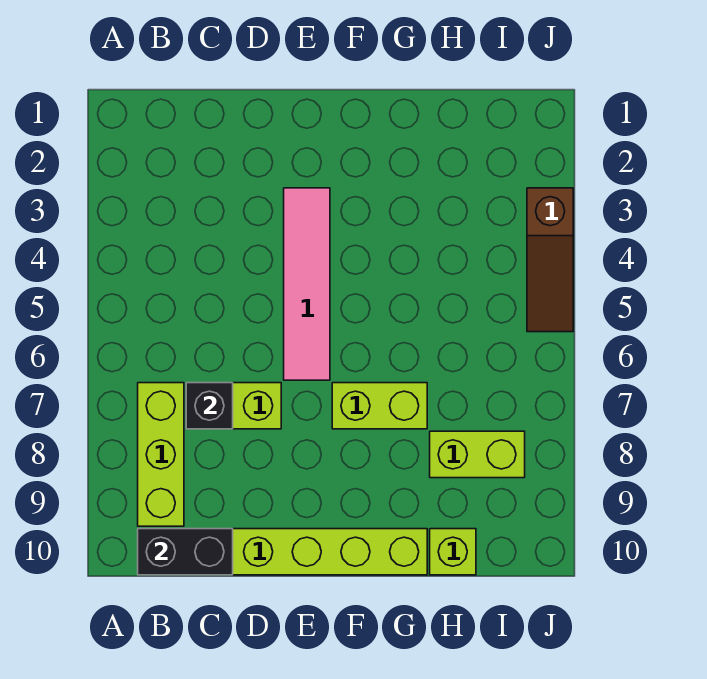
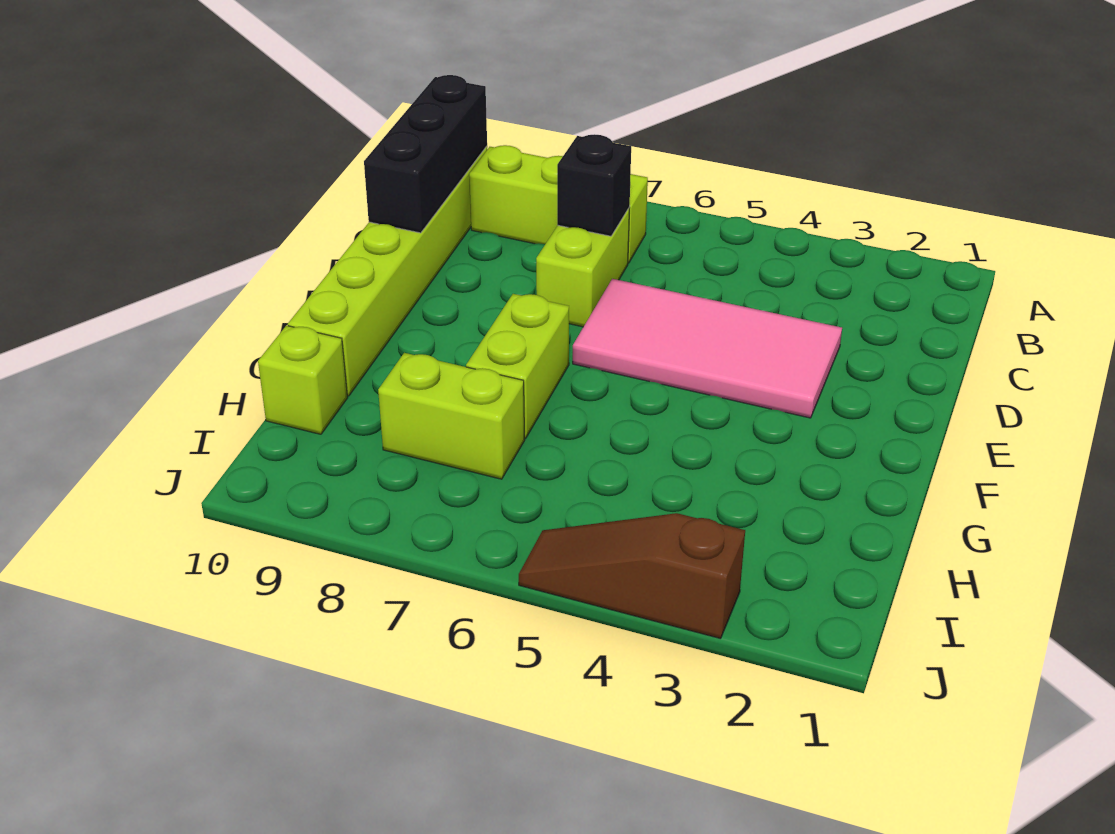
black brick B10:C10 level 2 -> black brick B10:D10 level 2
pink tile E3:E6 level 1 -> pink tile D3:E6 level 1
lime brick H8:I8 level 1 -> lime brick H7:H8 level 1

